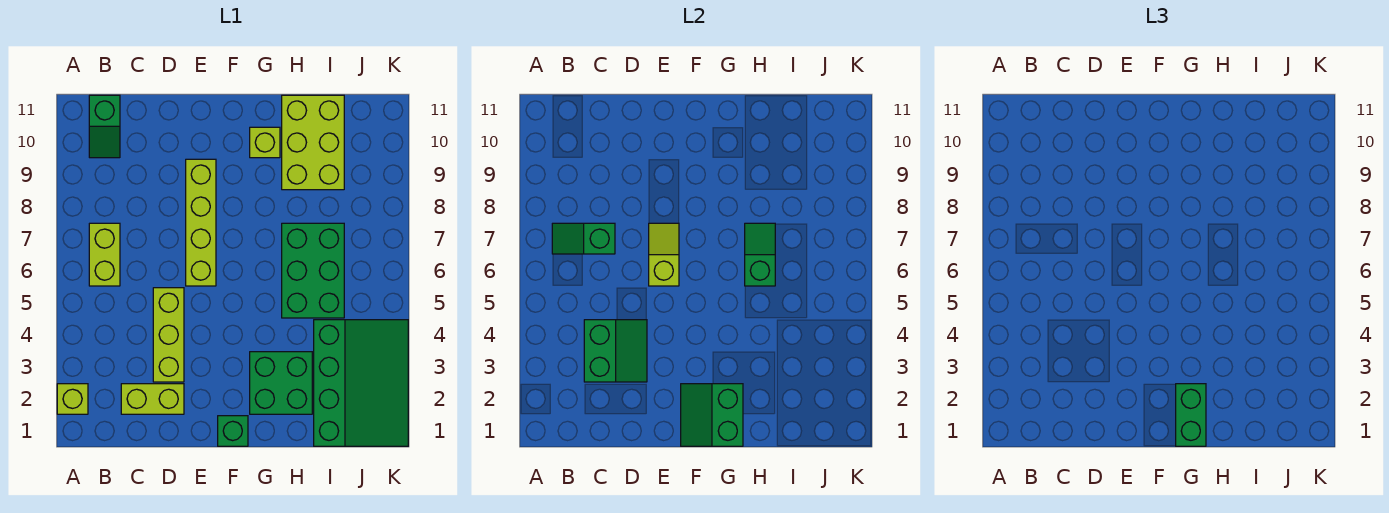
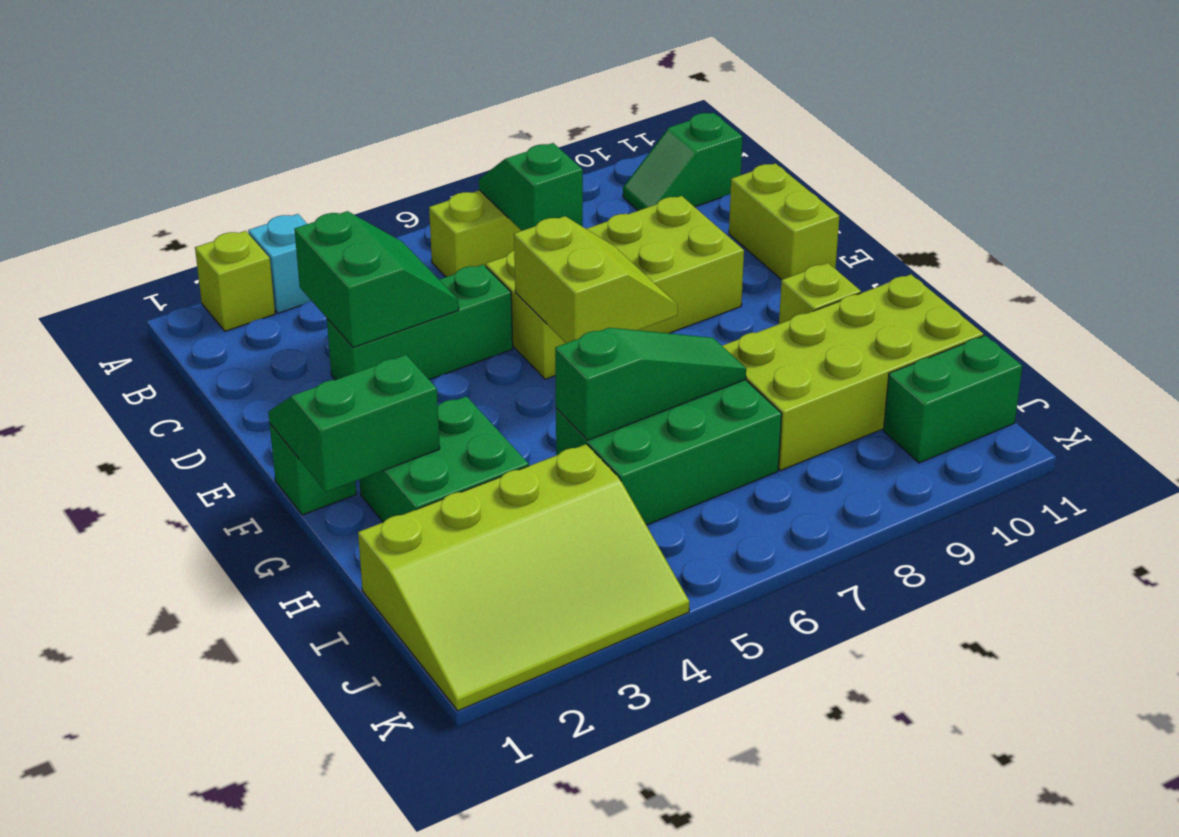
none -> cyan brick A3 level 1
lime brick C2:D2 level 1 -> lime brick D11:E11 level 1
green slope C3:D4 level 2 top C -> green slope C3:D4 level 2 top 3
lime brick D3:D5 level 1 -> green brick D3:D5 level 1
lime brick E6:E9 level 1 -> lime brick D6:E9 level 1
lime slope E6:E7 level 2 top 6 -> lime slope E6:F7 level 2 top 6
green brick G1:G2 level 3 -> green brick J10:J11 level 1
green slope H6:H7 level 2 top 6 -> green slope H5:H7 level 2 top 5
lime brick H9:I11 level 1 -> lime brick H8:I11 level 1
green slope I1:K4 level 1 top I -> lime slope I1:K4 level 1 top I

